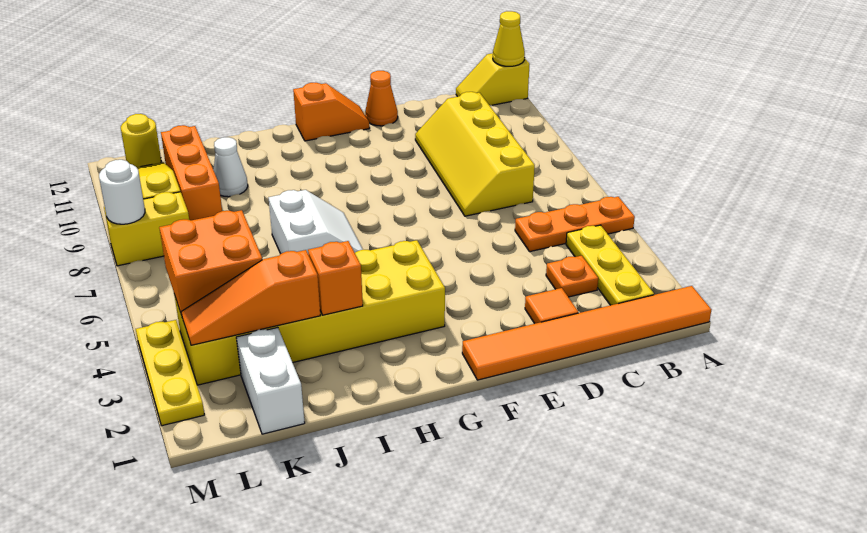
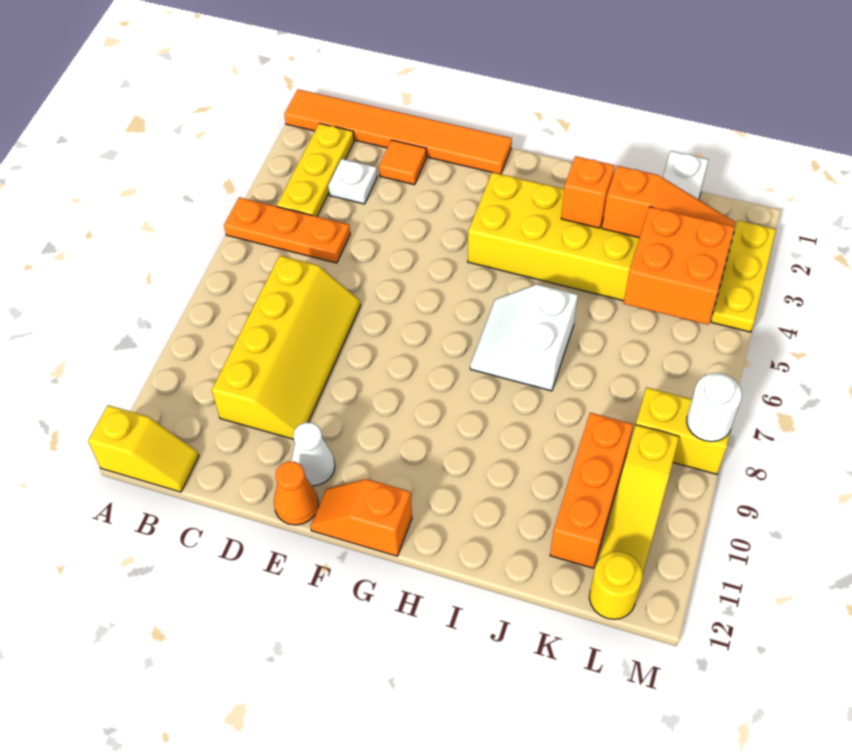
yellow cone A12 level 2 -> none
orange plate C3 level 1 -> white plate C3 level 1
white cone J10 level 1 -> white cone E11 level 1

